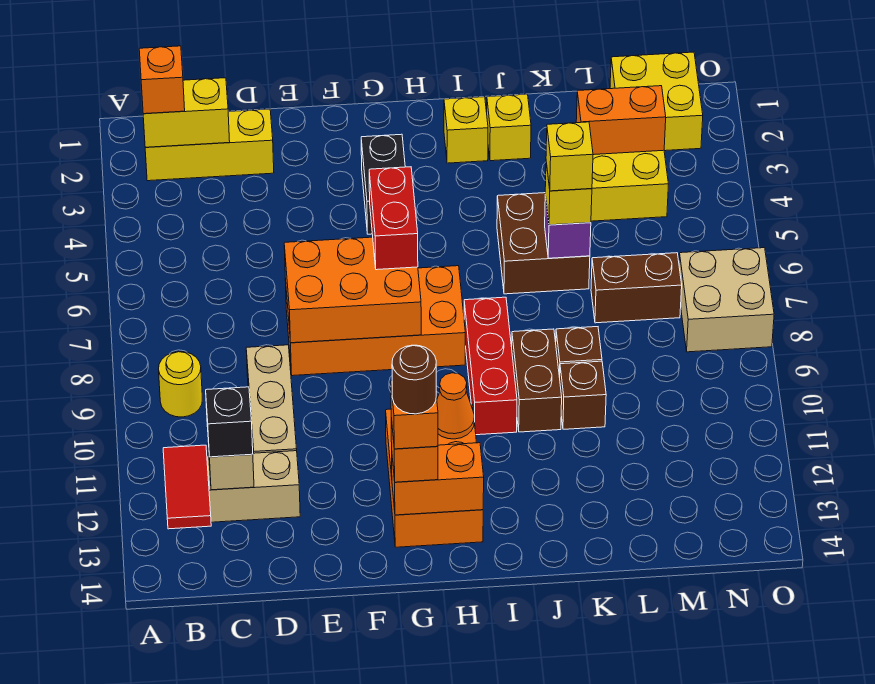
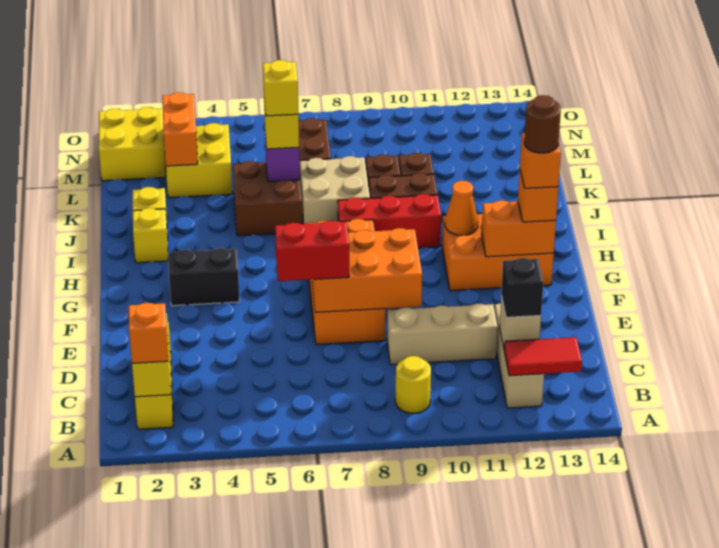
orange brick E7:G8 level 2 -> orange brick E7:F9 level 2
red brick G6:G7 level 3 -> red brick E6:E7 level 3
orange brick G13:H13 level 2 -> orange brick G12:G13 level 2
tan brick N7:O8 level 1 -> tan brick J7:K8 level 1

